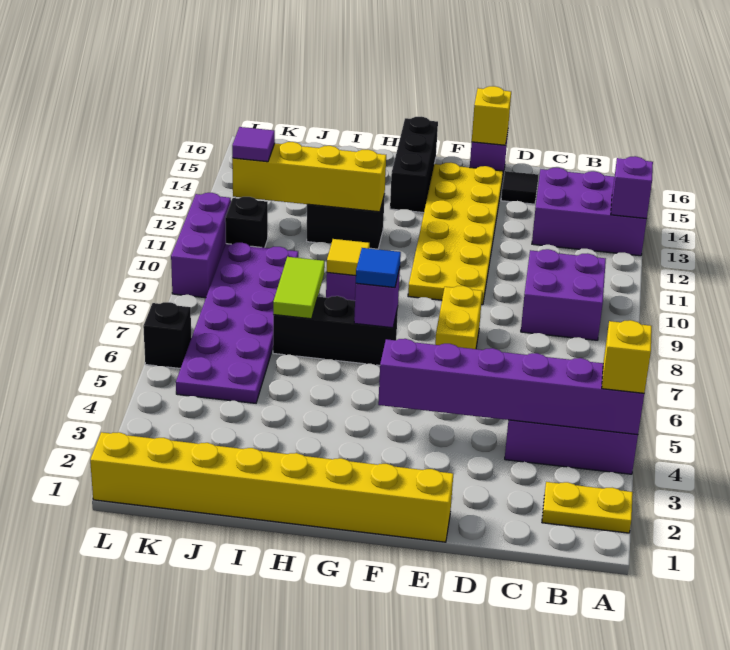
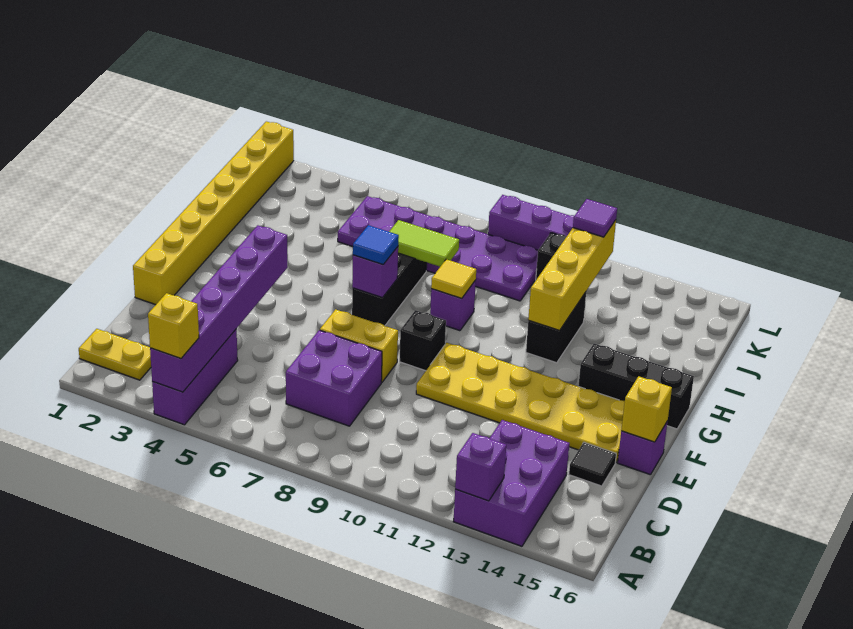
yellow plate A2:B2 level 1 -> yellow plate B1:B2 level 1
purple brick B9:C10 level 1 -> purple brick C7:D8 level 1
black brick L6 level 1 -> black brick F9 level 1

